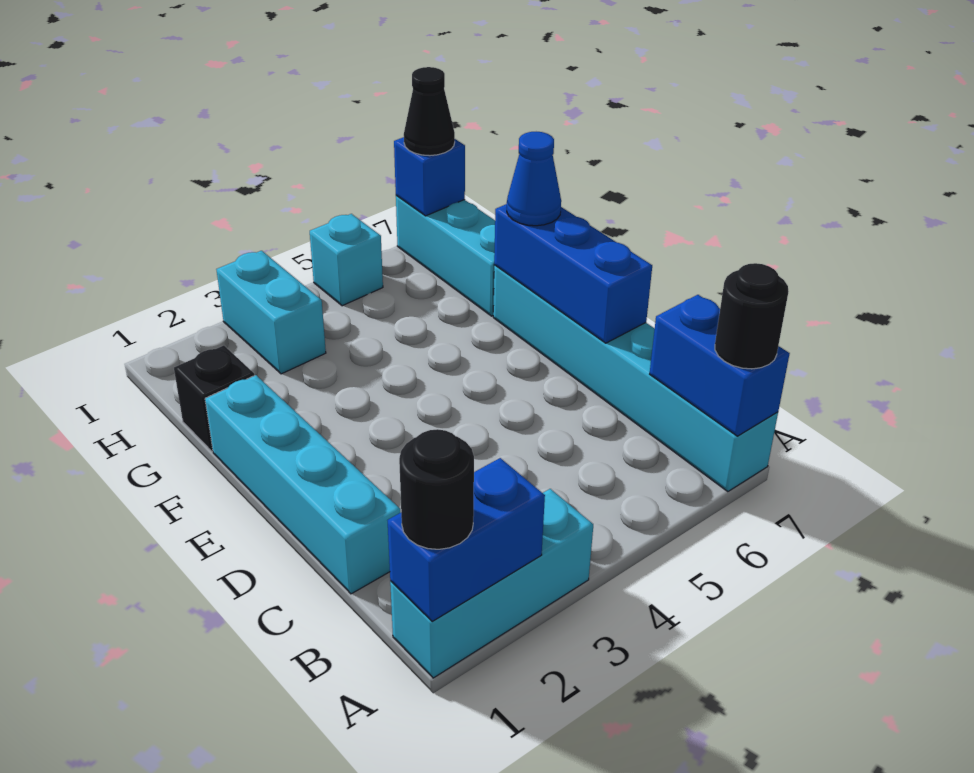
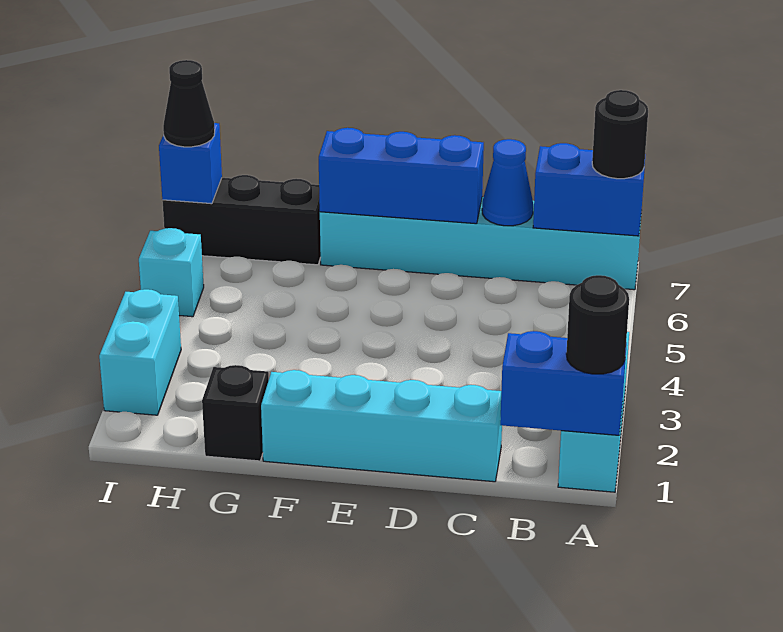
blue brick A1:A2 level 2 -> blue brick A1:B1 level 2
blue cone F7 level 3 -> blue cone C7 level 2
cyan brick G7:I7 level 1 -> black brick G7:I7 level 1
cyan brick H3:I3 level 1 -> cyan brick I2:I3 level 1

